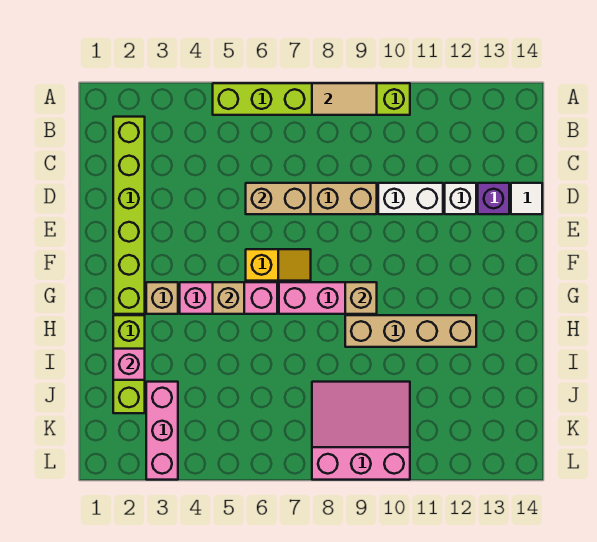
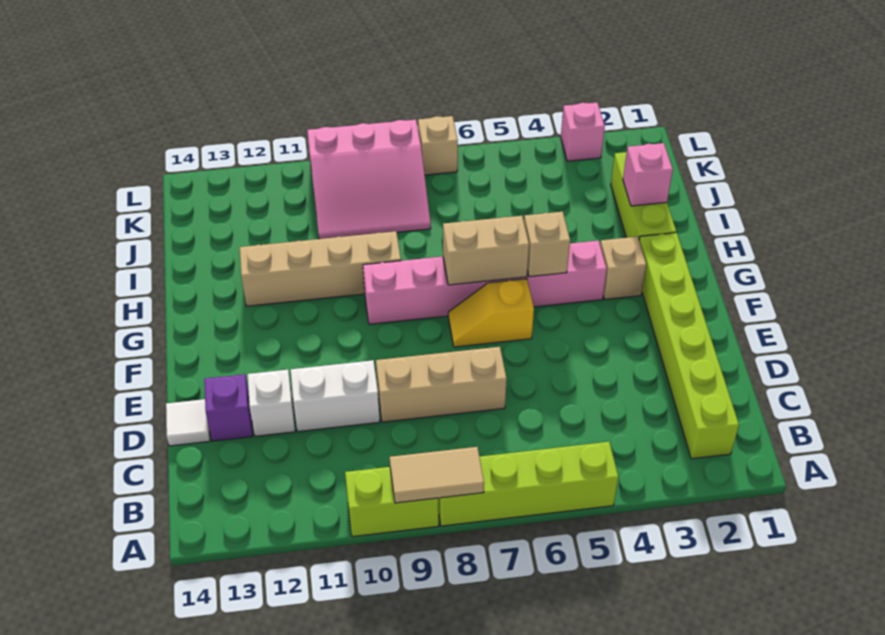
tan brick D6:D7 level 2 -> tan brick G6:G7 level 2
tan brick G9 level 2 -> tan brick L7 level 1
pink brick J3:L3 level 1 -> pink brick L3 level 1

